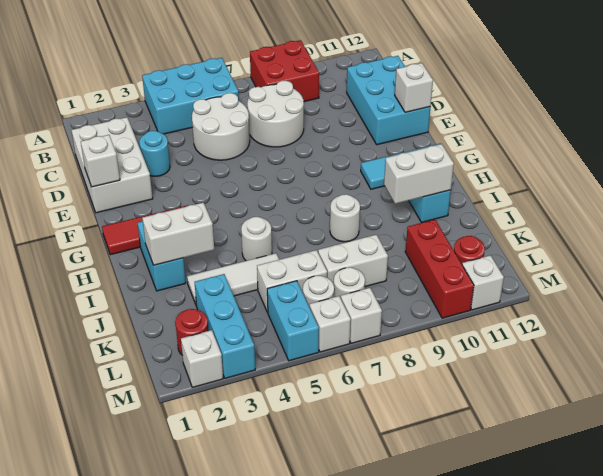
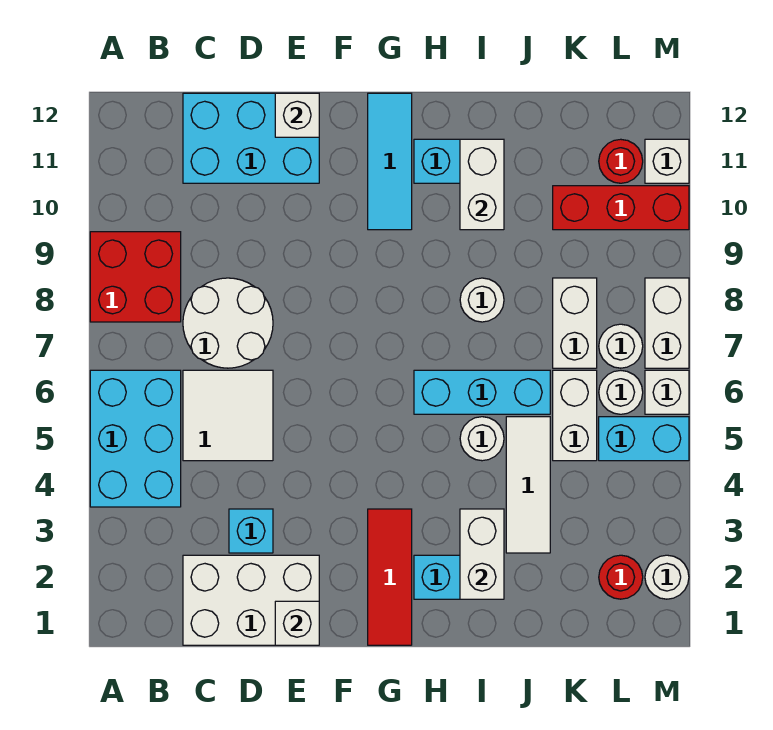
white round brick C5:D6 level 1 -> white tile C5:D6 level 1
cyan round brick D3 level 1 -> cyan brick D3 level 1
cyan brick K3:M3 level 1 -> cyan brick H6:J6 level 1
white brick M2 level 1 -> white round brick M2 level 1
white brick M7 level 1 -> white brick M7:M8 level 1

